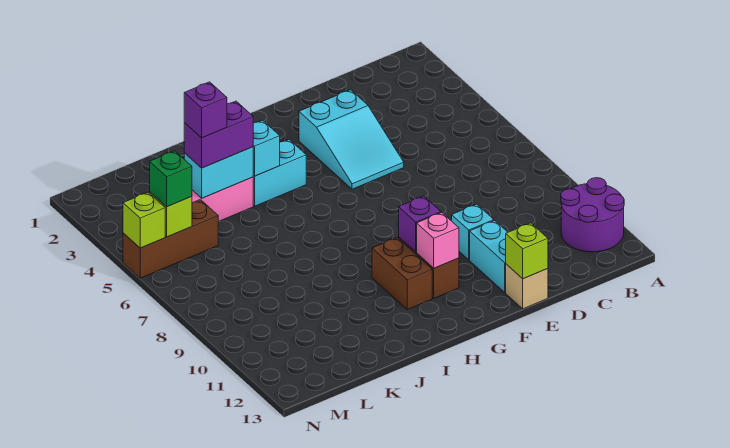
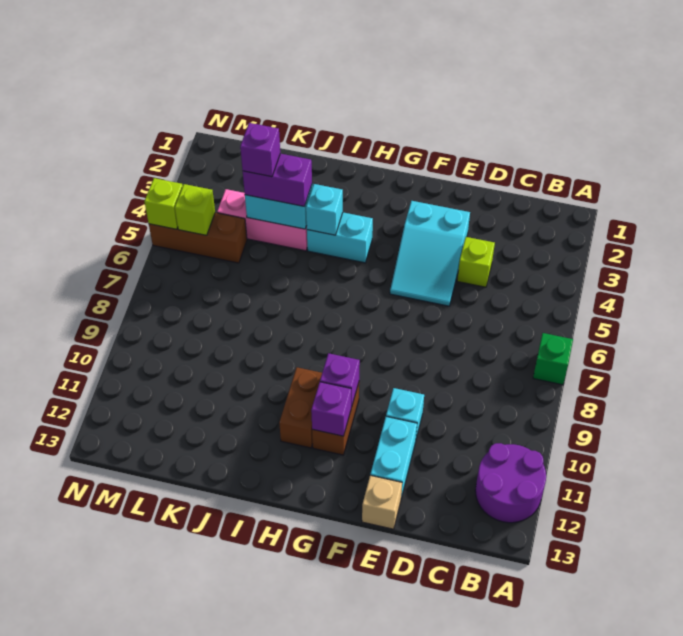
lime brick E13 level 2 -> lime brick D4 level 1
pink brick G11 level 2 -> purple brick G11 level 2
green brick M5 level 3 -> green brick A7 level 1

